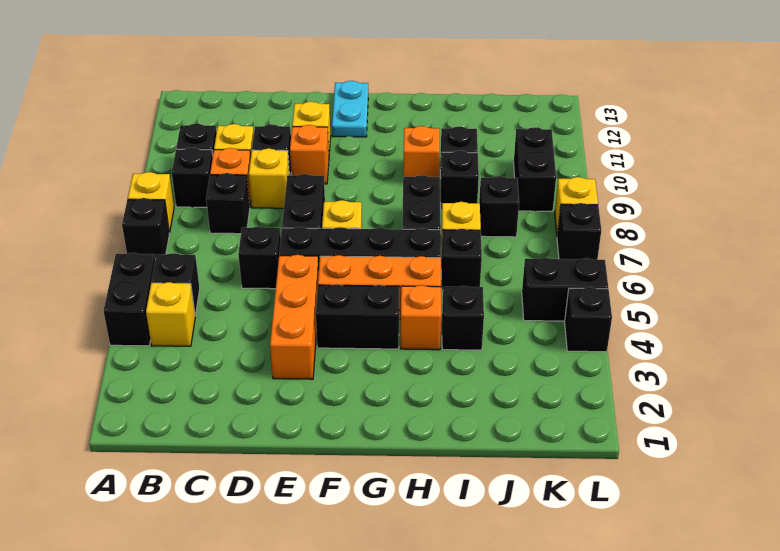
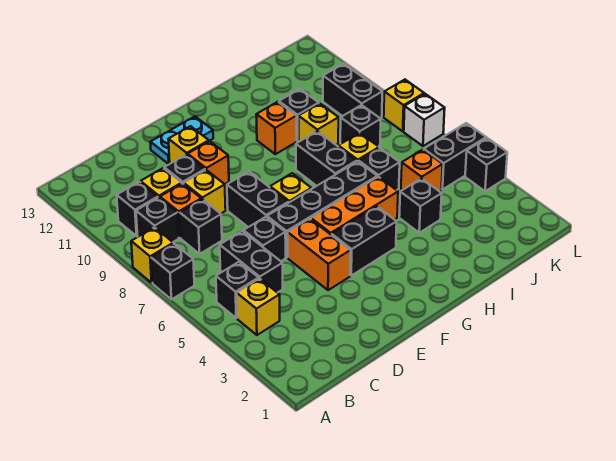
black brick A4:A5 level 1 -> black brick C5:C6 level 1
orange brick E3:E5 level 1 -> orange brick E4:E5 level 1
cyan plate F12:F13 level 1 -> cyan plate E12:F12 level 1
orange brick H4 level 1 -> orange brick J5 level 1
black brick I9 level 1 -> yellow brick I9 level 1
black brick L7 level 1 -> white brick L7 level 1

